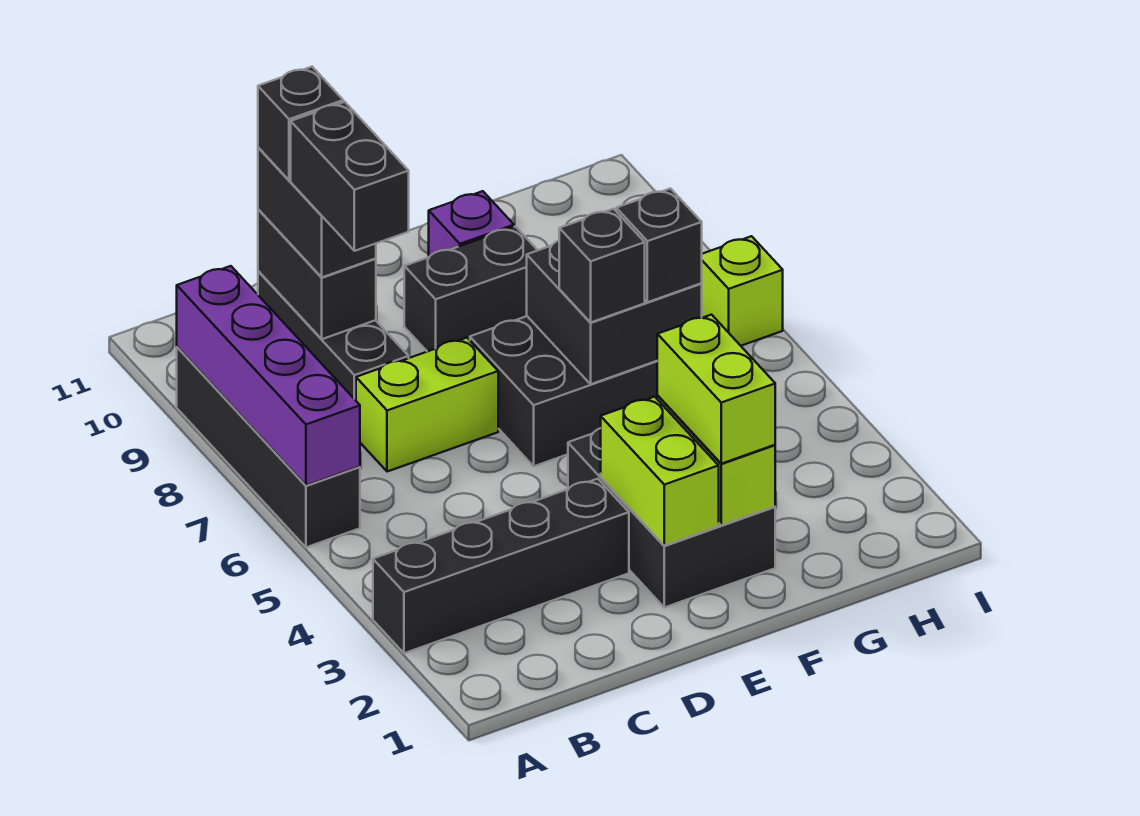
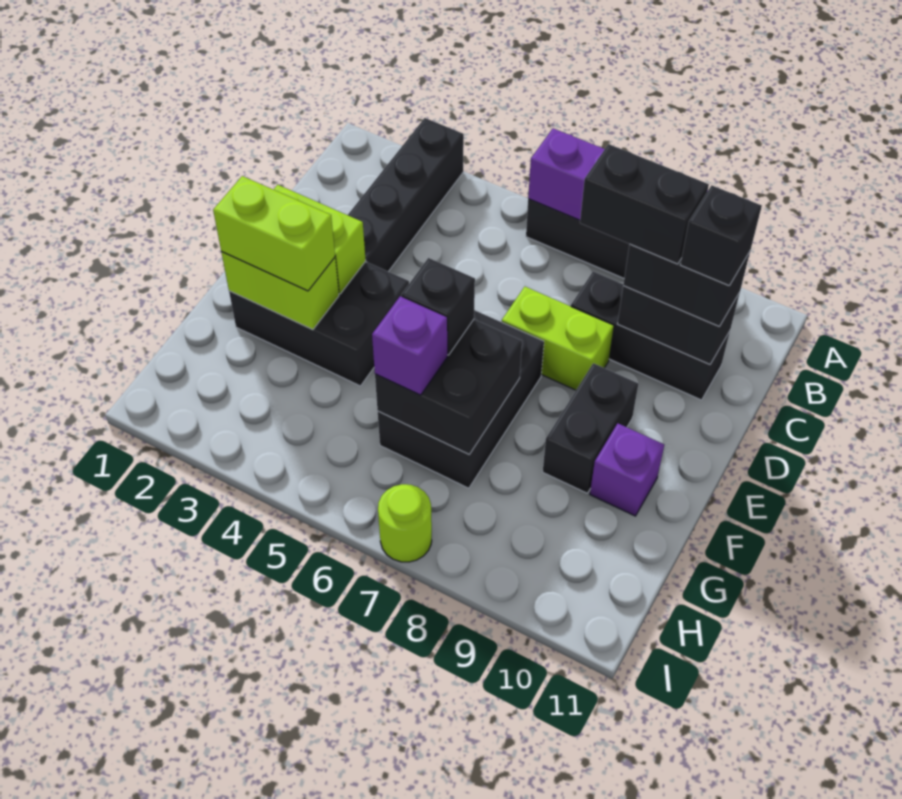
lime brick C7:D7 level 1 -> lime brick D7:D8 level 1
black brick G6 level 3 -> purple brick G6 level 3
lime brick I7 level 1 -> lime round brick I7 level 1

